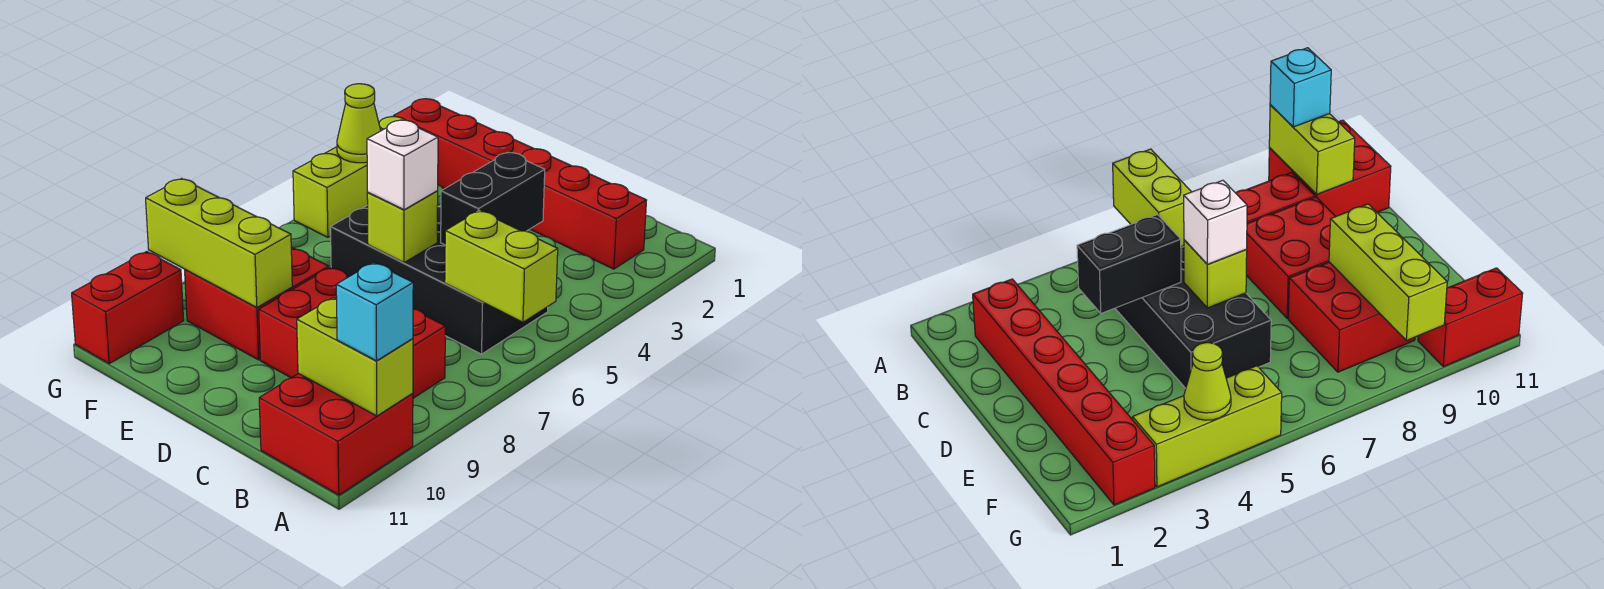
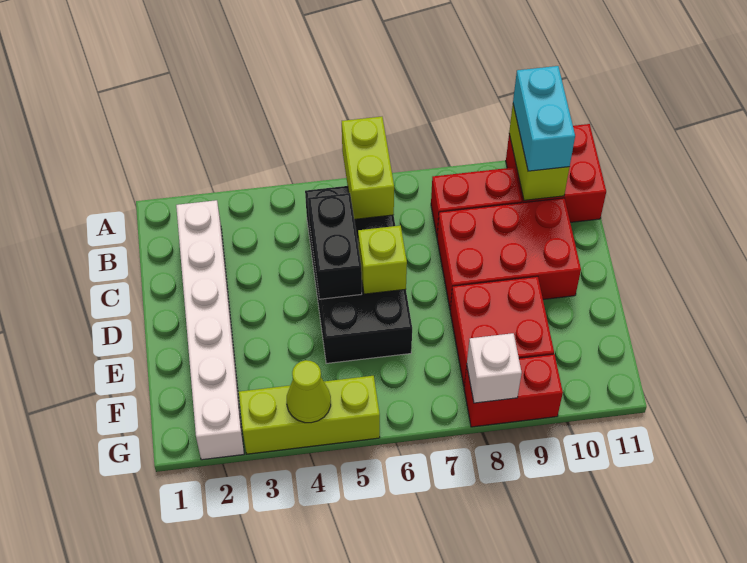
cyan brick A10 level 3 -> cyan brick A10:B10 level 3
red brick B2:G2 level 1 -> white brick B2:G2 level 1
black brick C4:C5 level 2 -> black brick C5:D5 level 2
red brick C8:D9 level 1 -> red brick C8:D10 level 1
white brick D6 level 3 -> white brick G8 level 2
lime brick E9:G9 level 2 -> none
red brick G10:G11 level 1 -> red brick G8:G9 level 1

